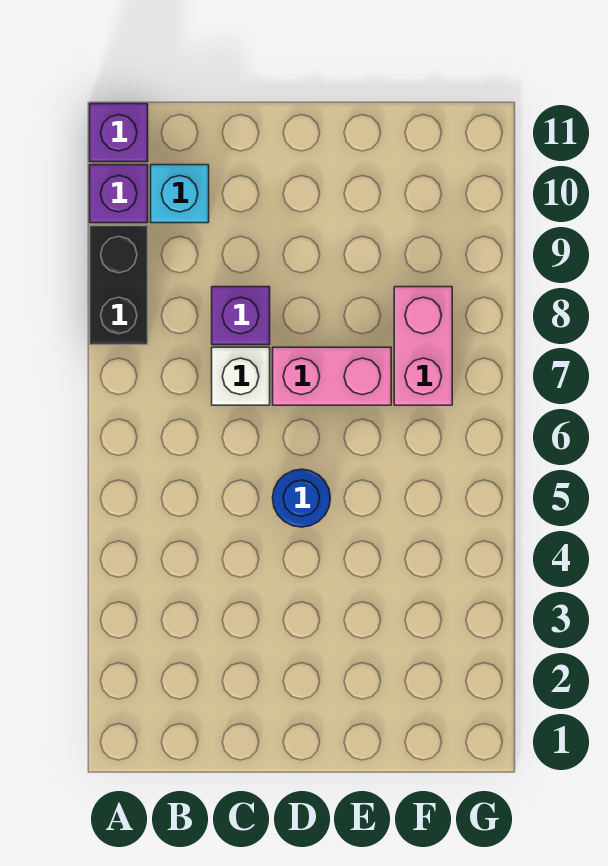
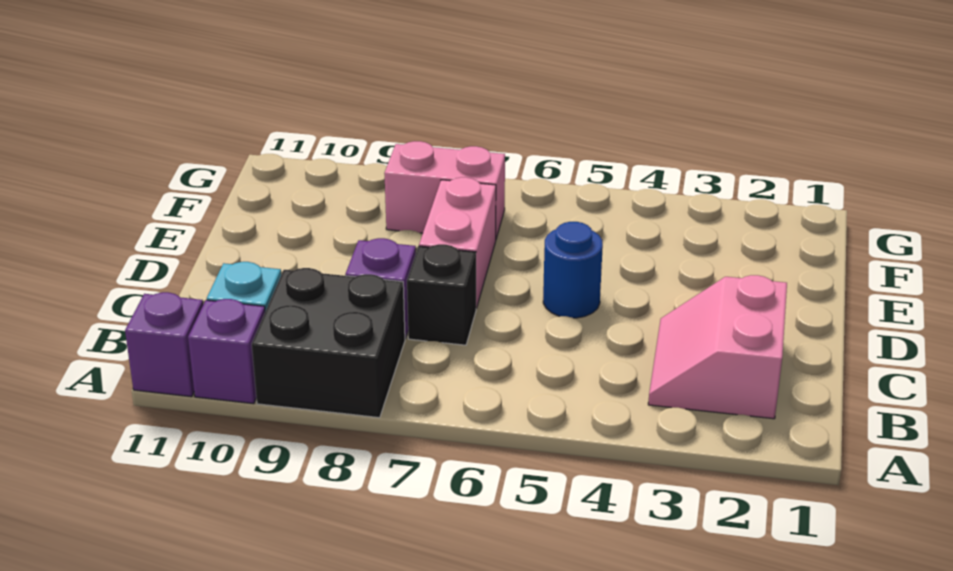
black brick A8:A9 level 1 -> black brick A8:B9 level 1
none -> pink slope B2:C3 level 1 top 2
white brick C7 level 1 -> black brick C7 level 1

